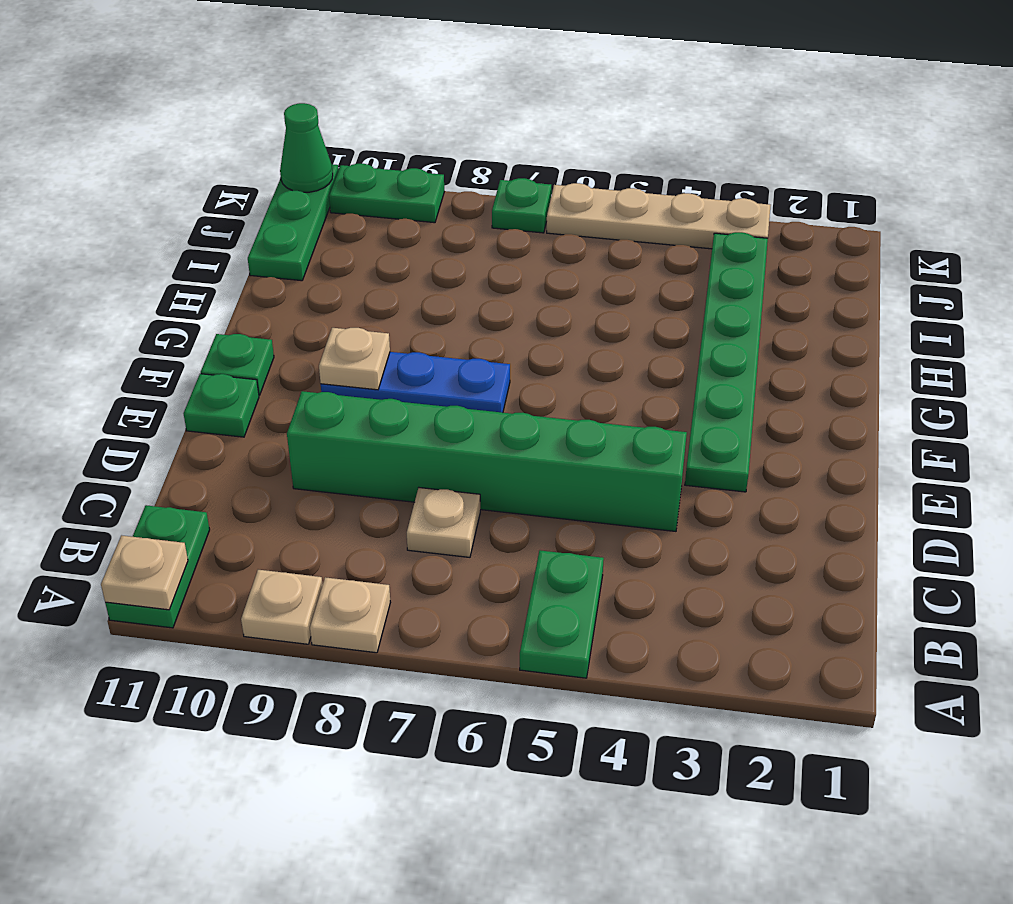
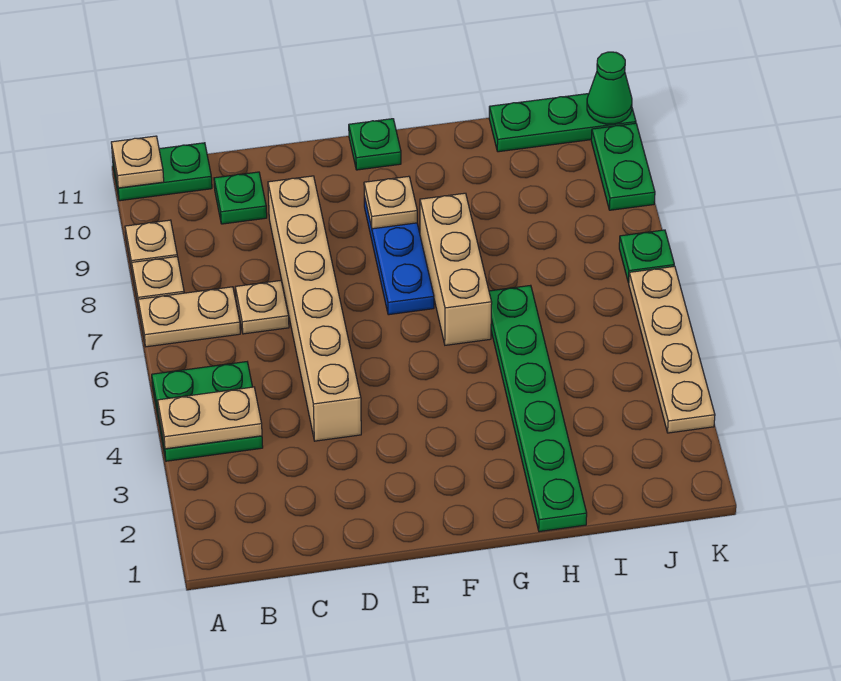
none -> tan plate A4:B4 level 2
green plate A5:B5 level 1 -> green plate A4:B5 level 1
none -> tan plate A7:B7 level 1
green brick D4:D9 level 1 -> tan brick D4:D9 level 1
green plate E3:J3 level 1 -> green plate H1:H6 level 1
green plate E11 level 1 -> green plate C10 level 1
none -> tan brick G6:G8 level 1

